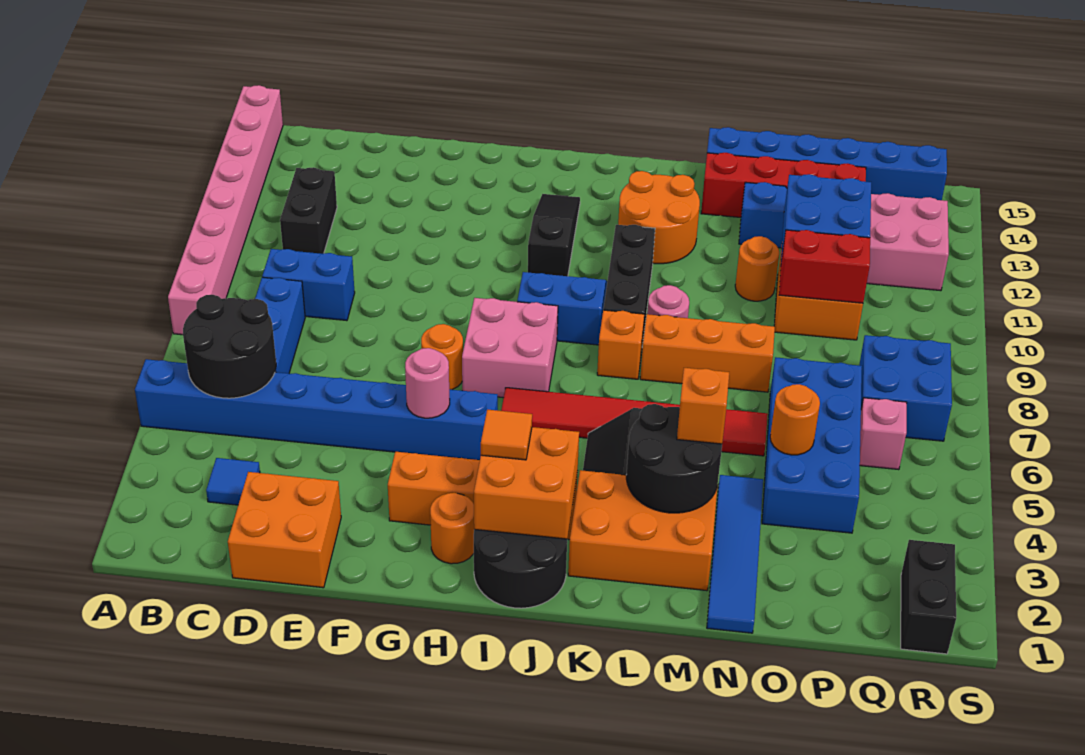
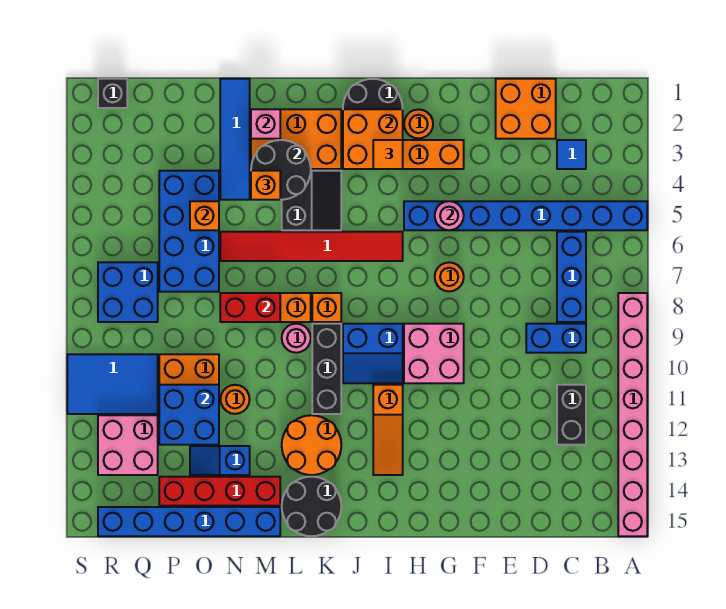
black round brick B5:C6 level 2 -> black round brick K14:L15 level 1
pink brick H7:I8 level 1 -> pink brick G9:H10 level 1
black slope I11:I13 level 1 top 11 -> orange slope I11:I13 level 1 top 11
orange round brick O5 level 2 -> orange brick O5 level 2
red brick O10:P10 level 2 -> red brick M8:N8 level 2
pink brick Q6 level 1 -> pink brick M2 level 2
none -> blue tile Q10:S11 level 1
black brick R1:R2 level 1 -> black brick R1 level 1

